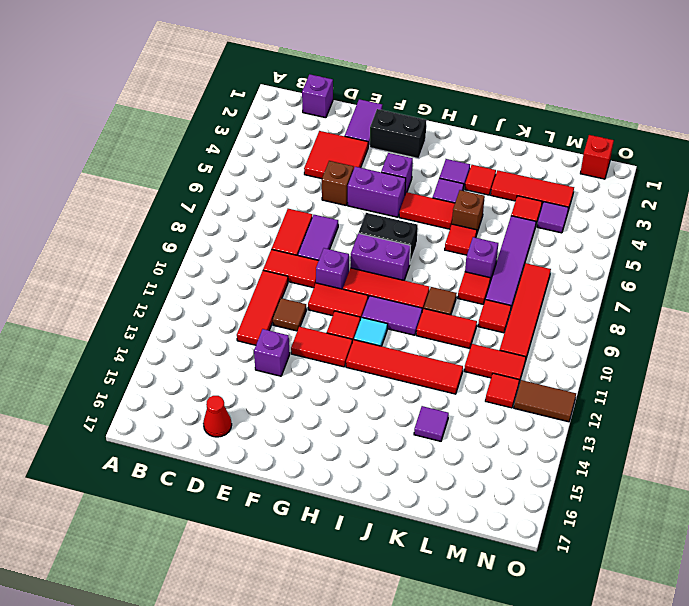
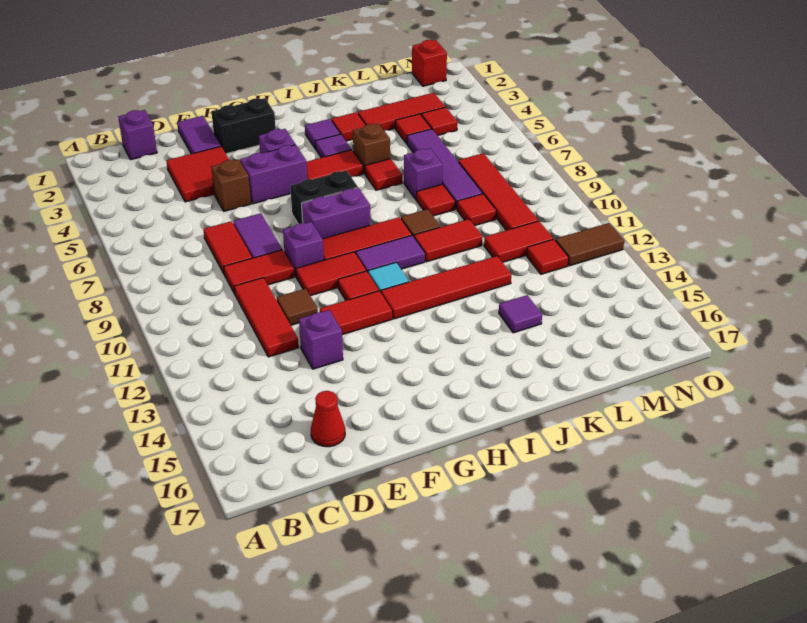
purple tile M4 level 1 -> red tile M4 level 1

